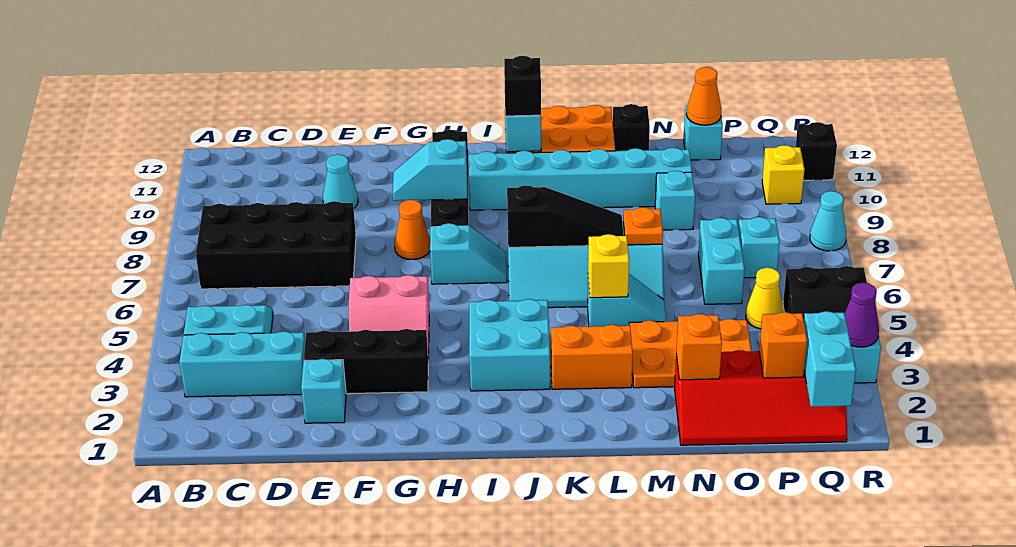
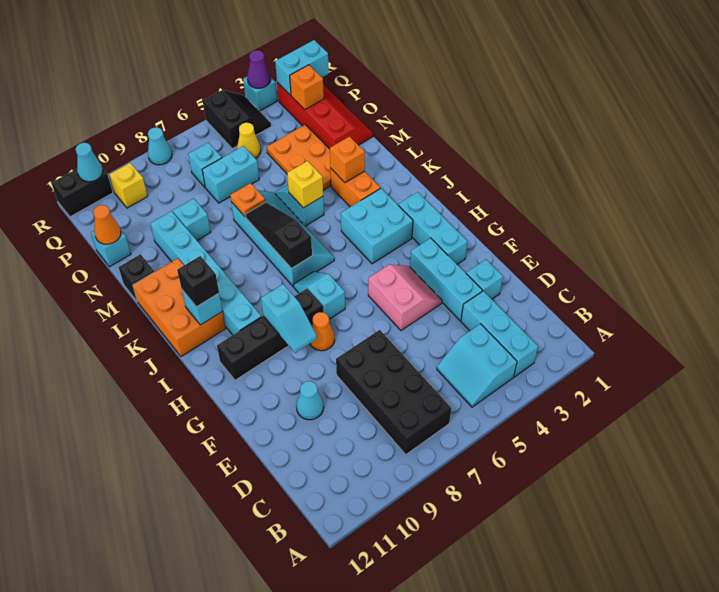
black brick E3:G3 level 1 -> cyan brick E3:G3 level 1
none -> cyan brick G2:I2 level 1
orange brick N2 level 2 -> orange brick L3 level 2
black brick R11 level 1 -> black brick R11:R12 level 1
none -> cyan cone R11 level 2

